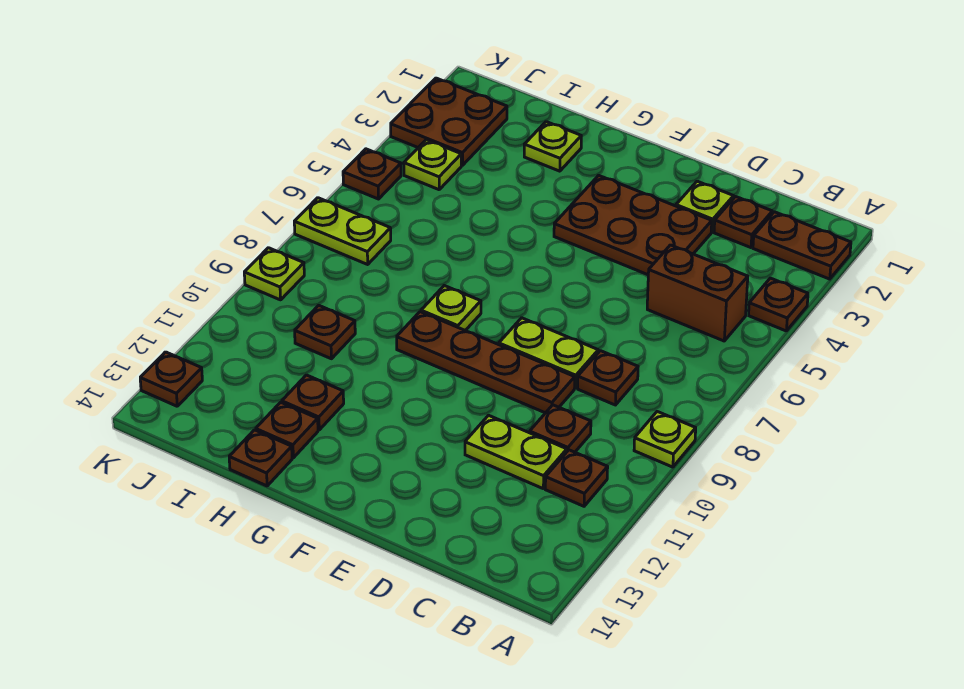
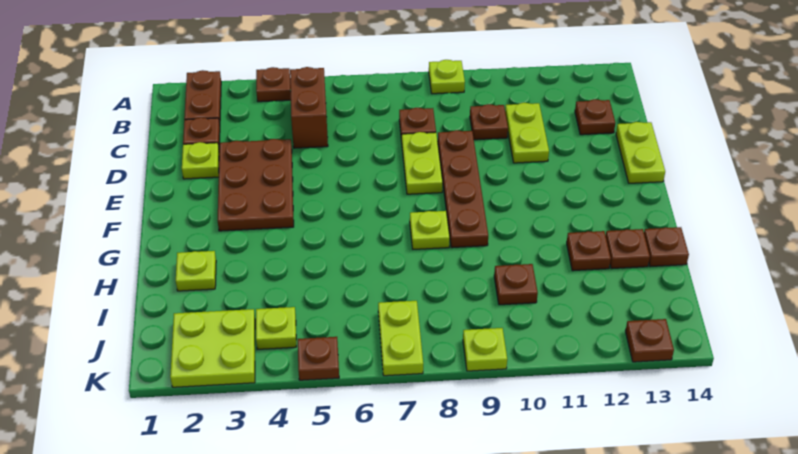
brown plate B11 level 1 -> brown plate C13 level 1
none -> lime plate D14:E14 level 1
brown plate J2:K3 level 1 -> lime plate J2:K3 level 1

